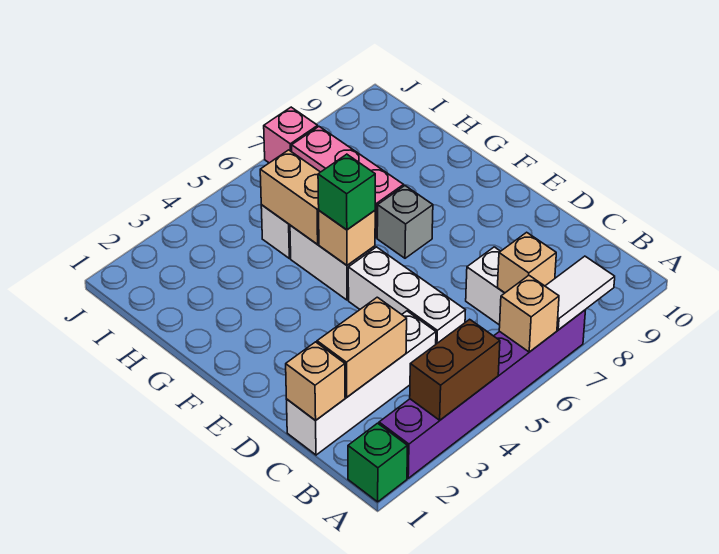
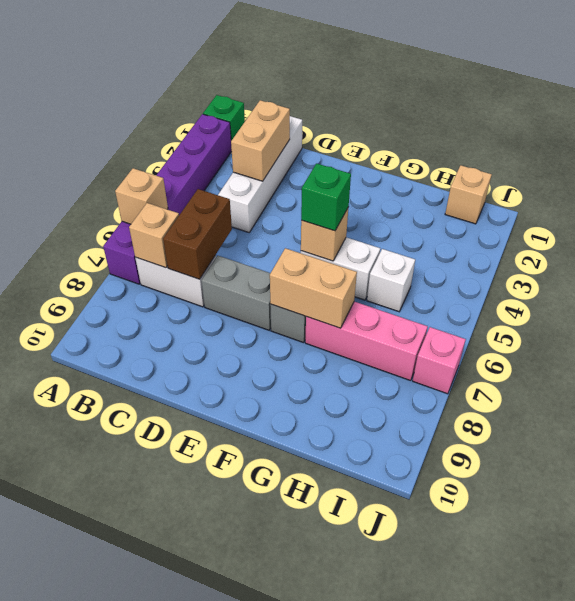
brown brick A3:A4 level 2 -> brown brick C6:C7 level 2
white tile A7:A8 level 2 -> none
tan brick C1 level 2 -> tan brick I1 level 1
white brick C5:E5 level 1 -> none
none -> grey brick D7:E7 level 1
tan brick G5:H5 level 2 -> tan brick F7:G7 level 2

